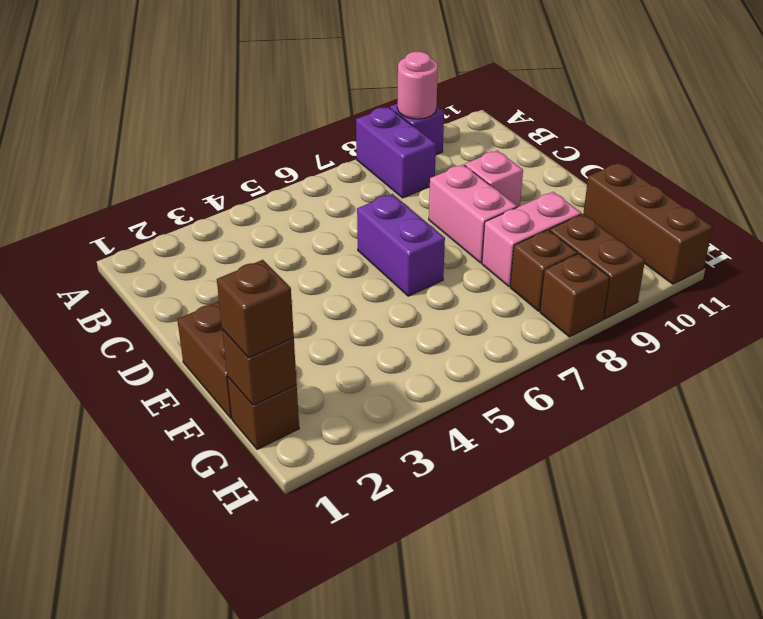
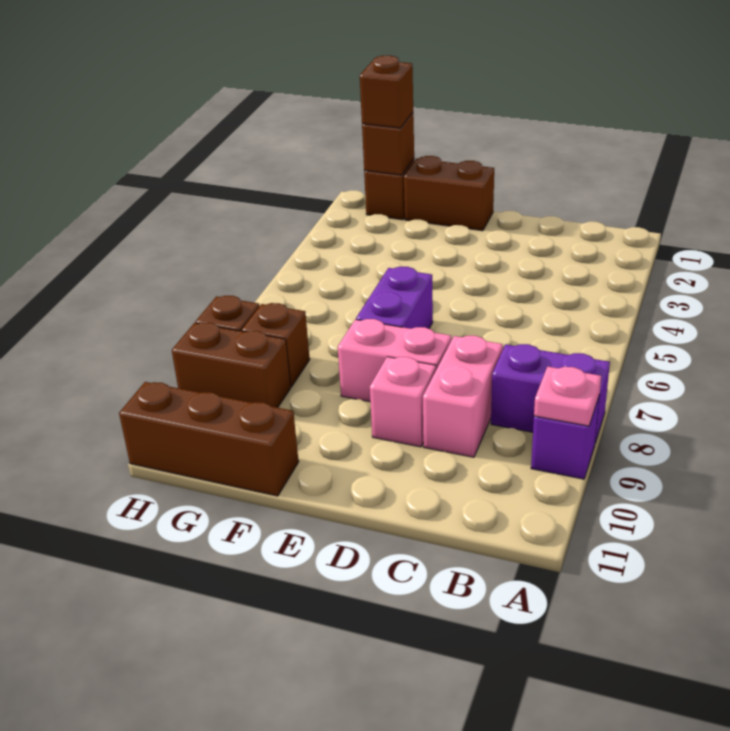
pink round brick A9 level 2 -> pink plate A9 level 2
purple brick D6:E6 level 1 -> purple brick E6:E7 level 1
pink brick F8:F9 level 1 -> pink brick C8:C9 level 1

